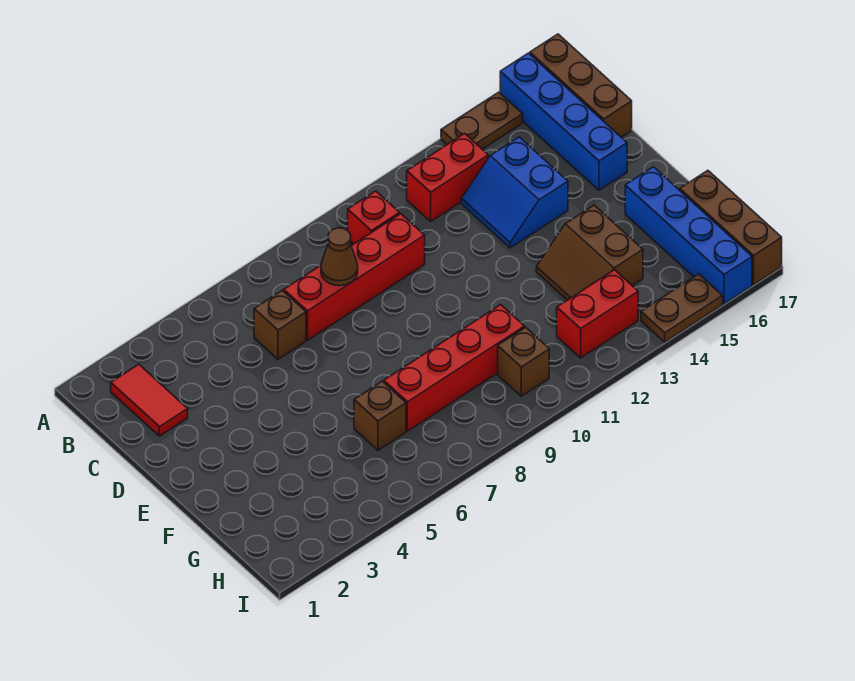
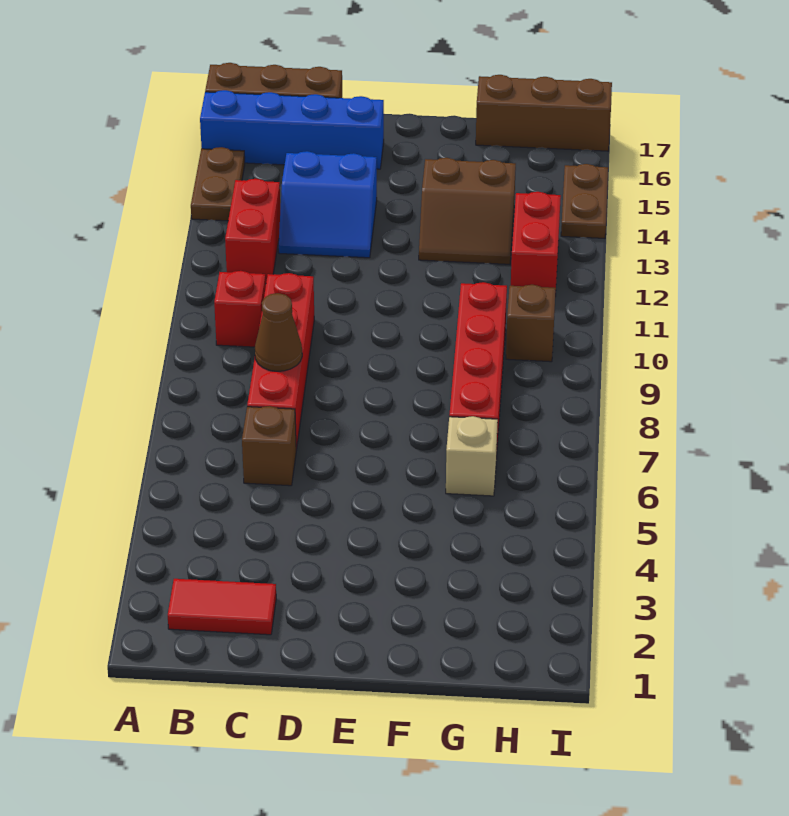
blue brick F16:I16 level 1 -> none
brown brick G6 level 1 -> tan brick G6 level 1

